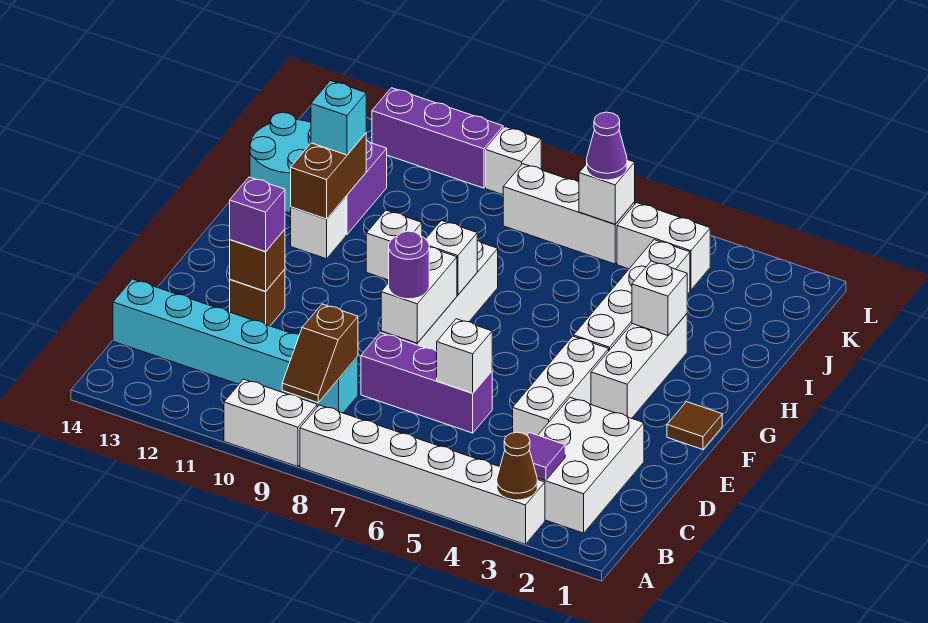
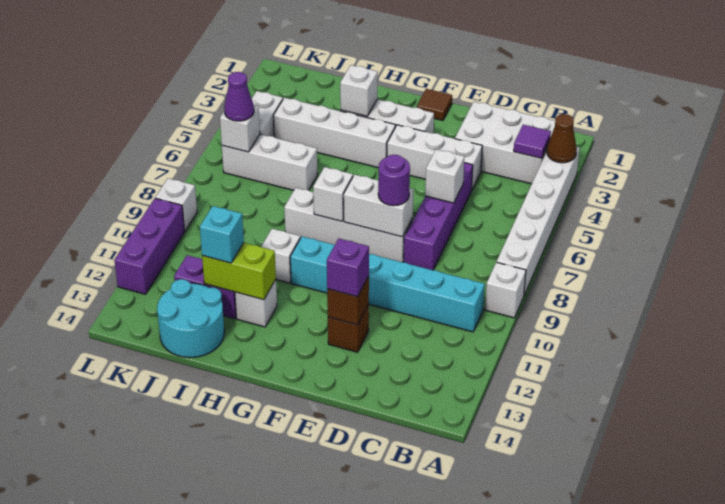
white brick A9:A10 level 1 -> white brick A9 level 1
brown slope B9:C9 level 2 top C -> none
cyan brick C9:C14 level 1 -> cyan brick B10:G10 level 1
purple brick D6:D8 level 1 -> purple brick D5:D8 level 1
brown brick H12:I12 level 2 -> lime brick H12:I12 level 2
white brick K6:K8 level 1 -> white brick I6:K6 level 1

